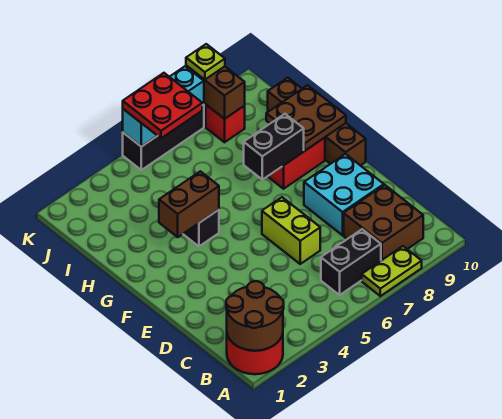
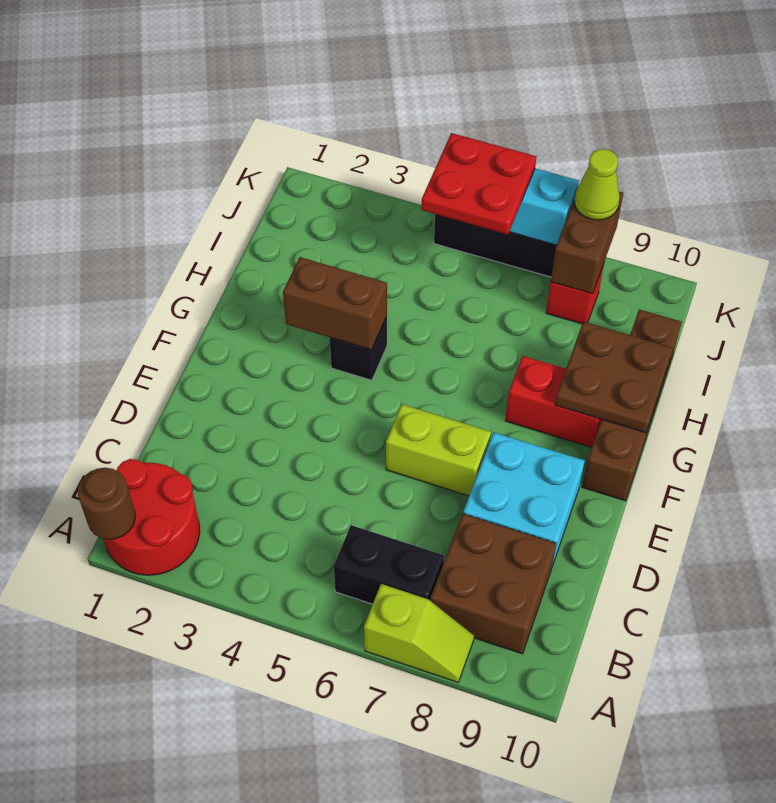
brown round brick A1:B2 level 2 -> brown round brick A1 level 2
lime plate A7:A8 level 1 -> lime slope A7:A8 level 1 top 7
lime brick D6:E6 level 1 -> lime brick E6:E7 level 1
black brick G7:G8 level 2 -> none
lime plate K8 level 3 -> lime cone K8 level 3

